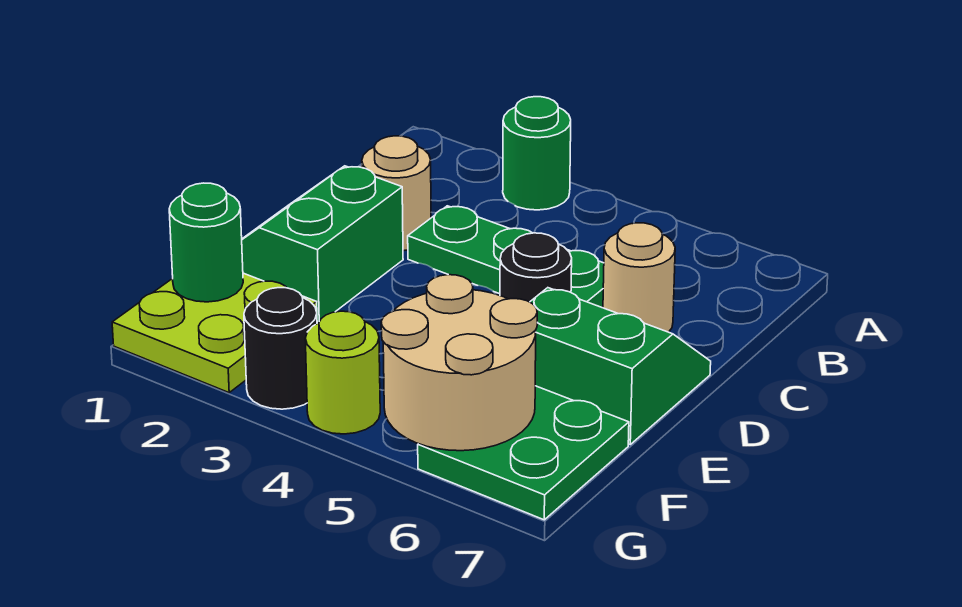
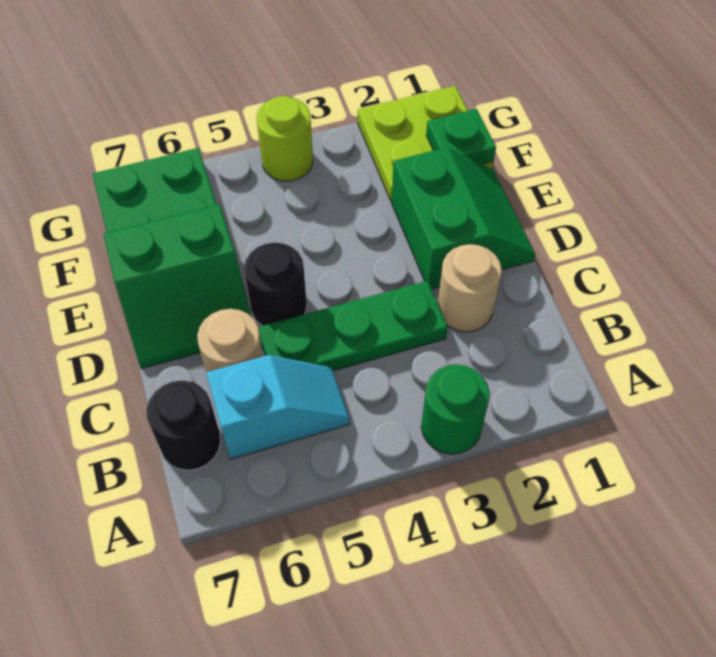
none -> cyan slope B5:B6 level 1 top 6
green round brick F1 level 2 -> green plate F1 level 2
tan round brick F5:G6 level 2 -> none
black round brick G3 level 1 -> black round brick B7 level 1

